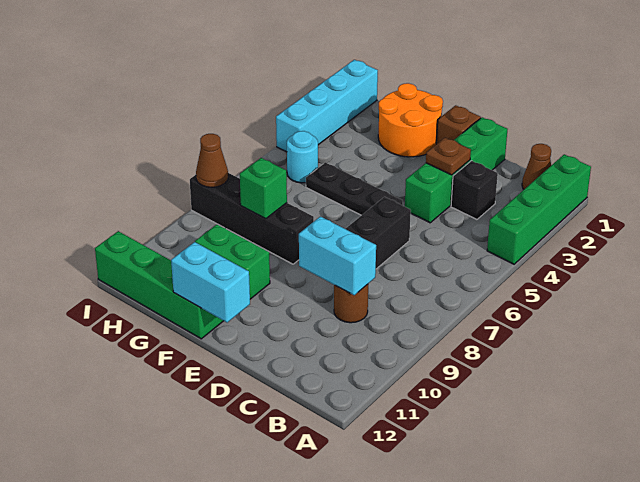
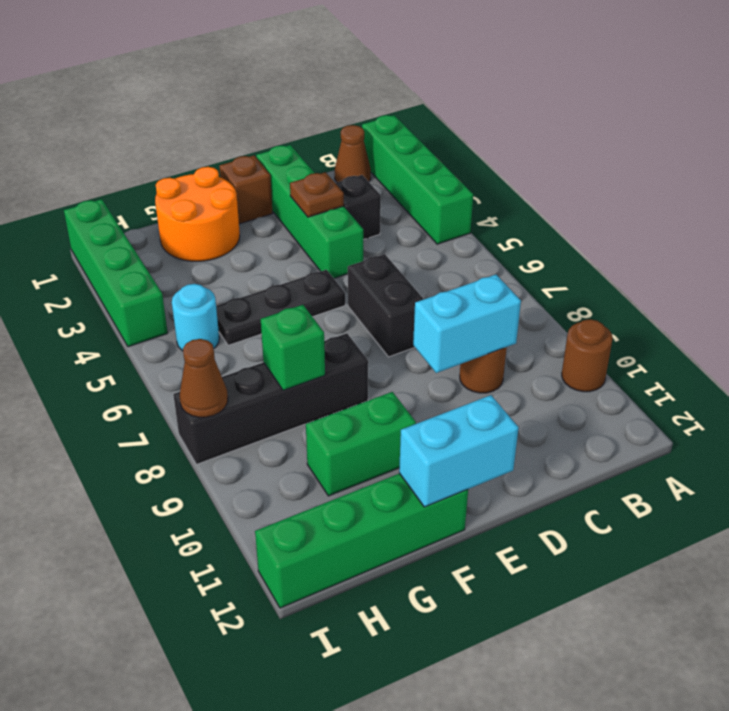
none -> brown round brick A10 level 1
cyan brick I1:I4 level 1 -> green brick I1:I4 level 1

